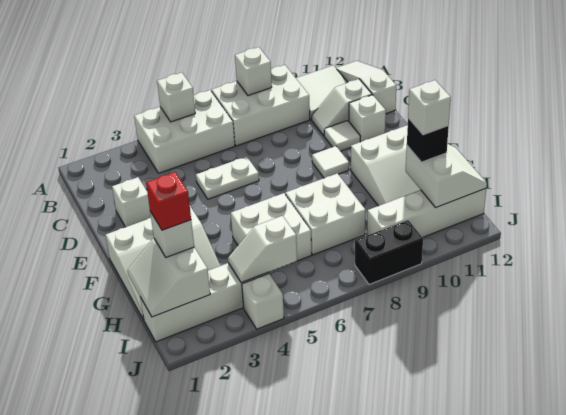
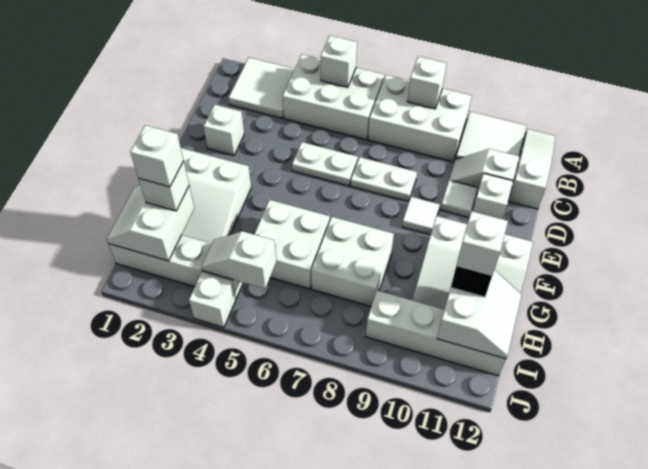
none -> white tile A2:B3 level 1
none -> white plate D7:D8 level 1
red brick H2 level 4 -> white brick H2 level 4
black brick J8:J9 level 1 -> none

